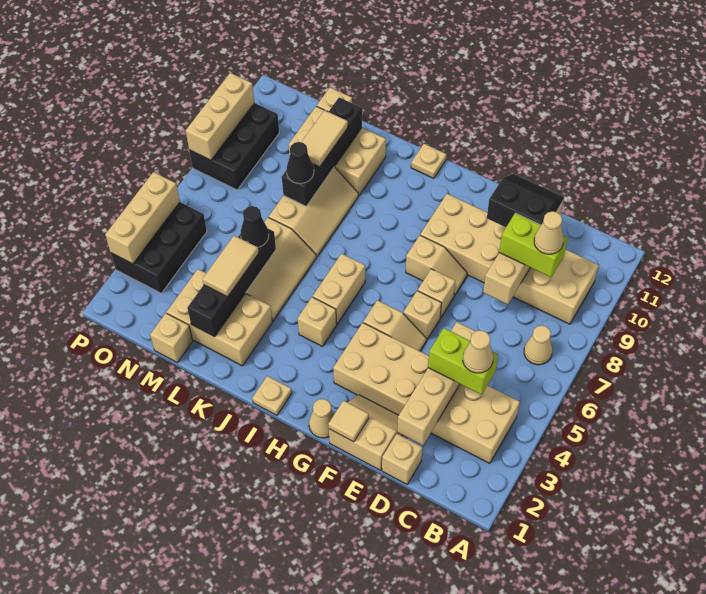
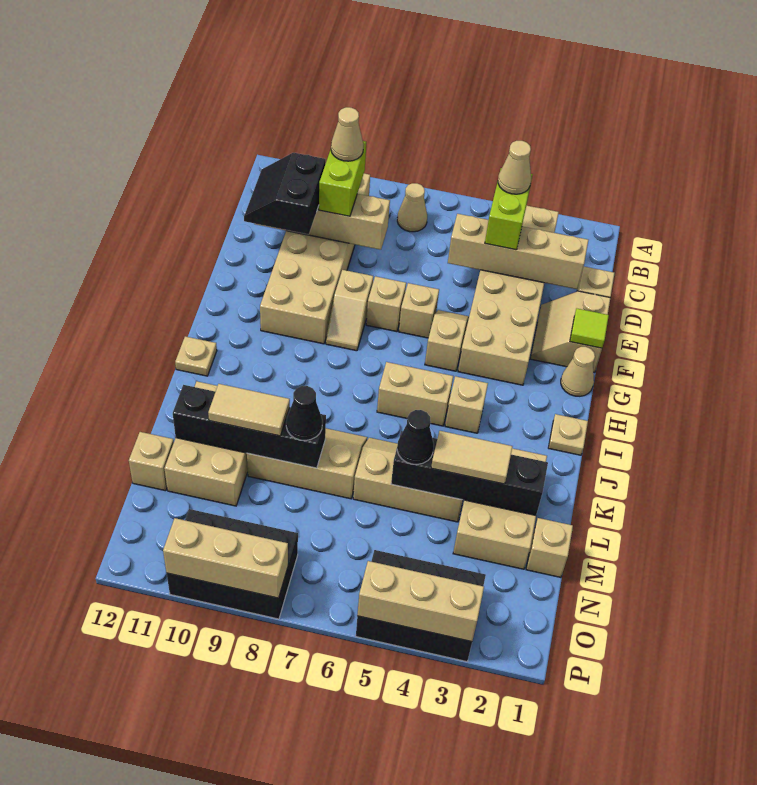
tan tile F1 level 2 -> lime tile F1 level 2
tan slope F8:G8 level 1 top G -> tan slope F8:G8 level 1 top F

